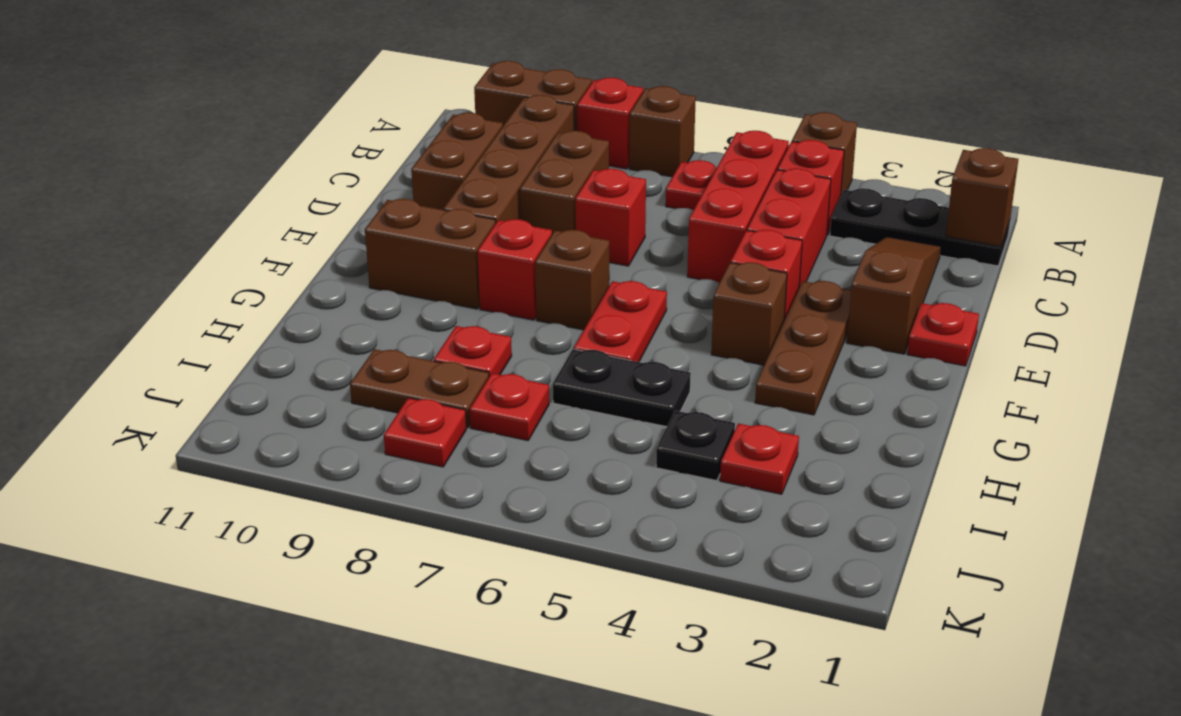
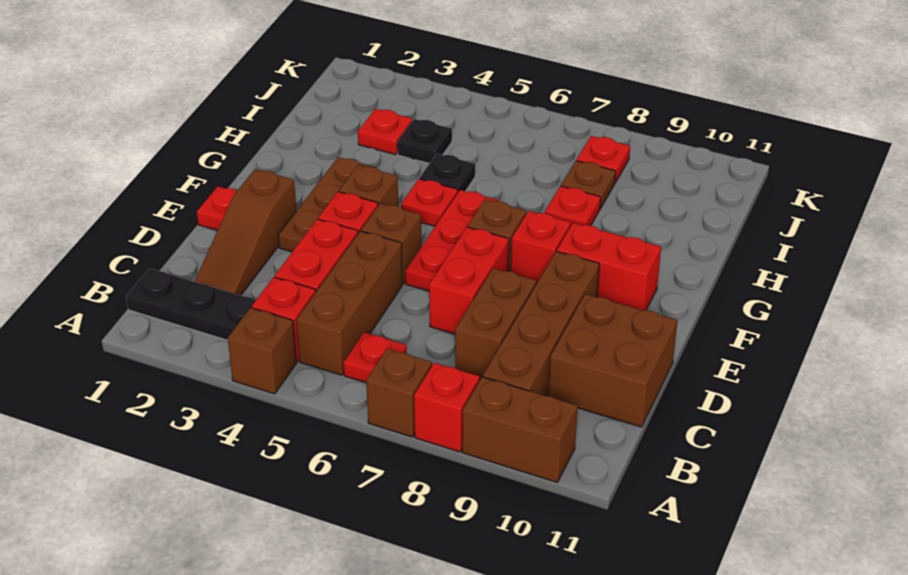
brown brick B1 level 2 -> brown brick E5 level 1
red brick B5:D5 level 1 -> brown brick B5:D5 level 1
brown brick C10:D10 level 1 -> brown brick C10:D11 level 1
red brick D7 level 1 -> red brick D7:E7 level 1
red plate F6:G6 level 1 -> red plate E6:G6 level 1
brown brick F9:F10 level 1 -> red brick F9:F10 level 1
black plate H5:H6 level 1 -> black plate H5 level 1
red plate I7 level 1 -> red plate G5 level 1
brown plate I8:I9 level 1 -> brown plate I8 level 1

